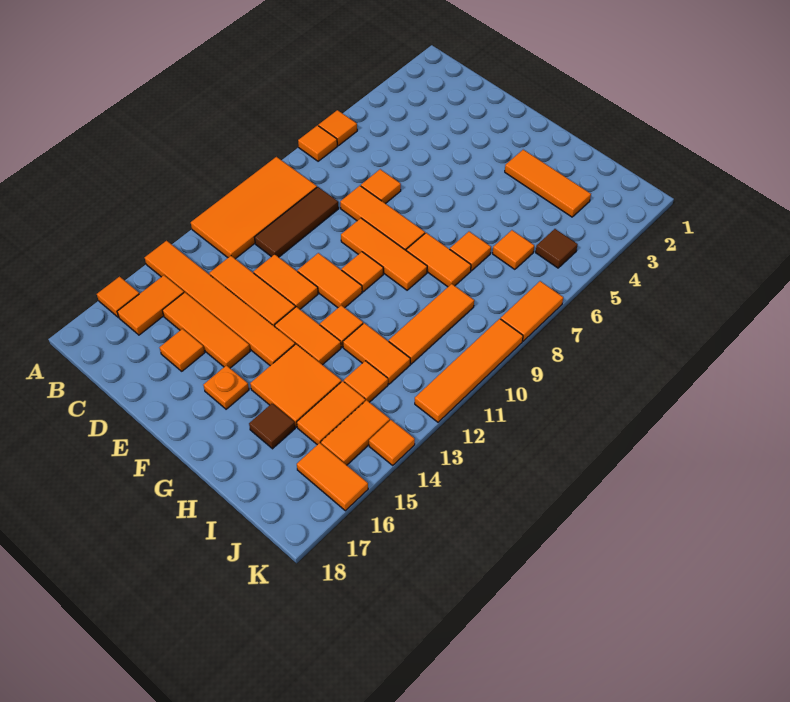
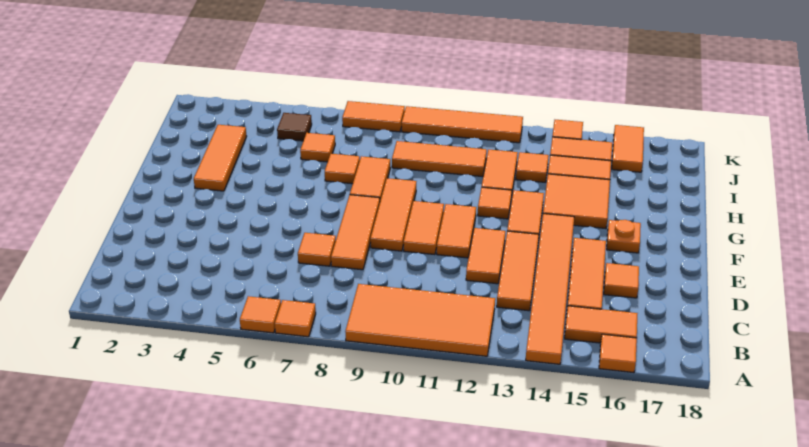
brown tile C9:C11 level 1 -> none
orange tile F10 level 1 -> orange tile E10:F10 level 1
brown tile H16 level 1 -> none

